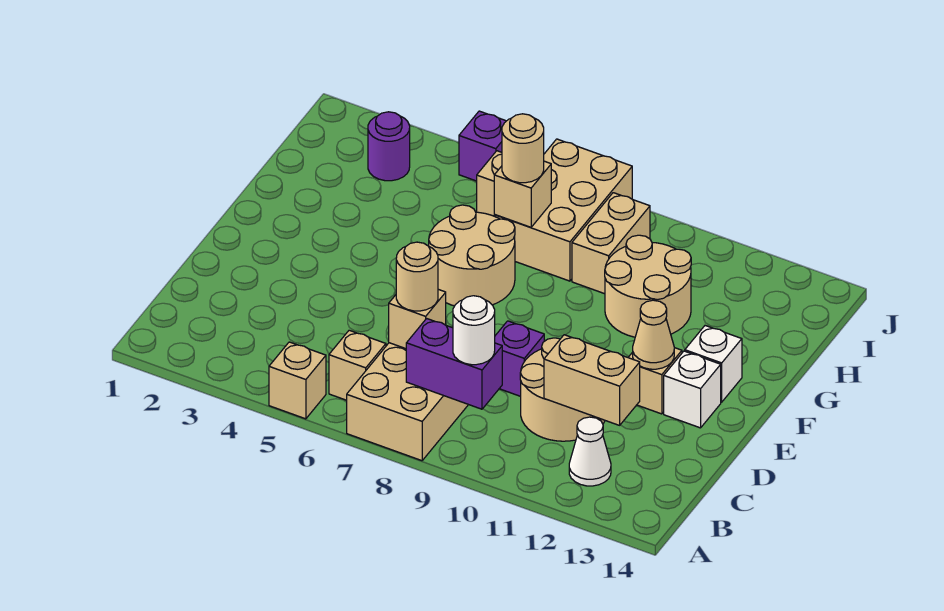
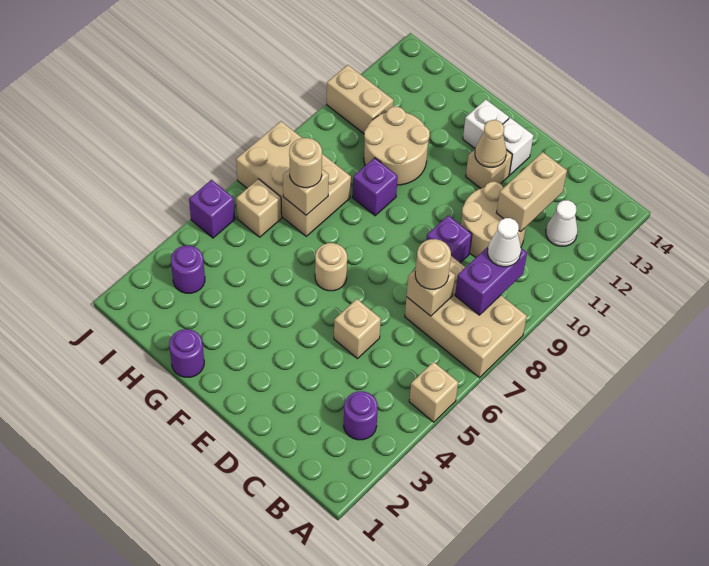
none -> purple round brick B3 level 1
tan brick B6 level 1 -> tan brick D5 level 1
white round brick B9 level 3 -> white cone B9 level 3
tan round brick F6:G7 level 1 -> tan round brick F6 level 1
none -> purple round brick G1 level 1
none -> purple brick G9 level 1
tan brick H9:I9 level 1 -> tan brick I11:J11 level 1

